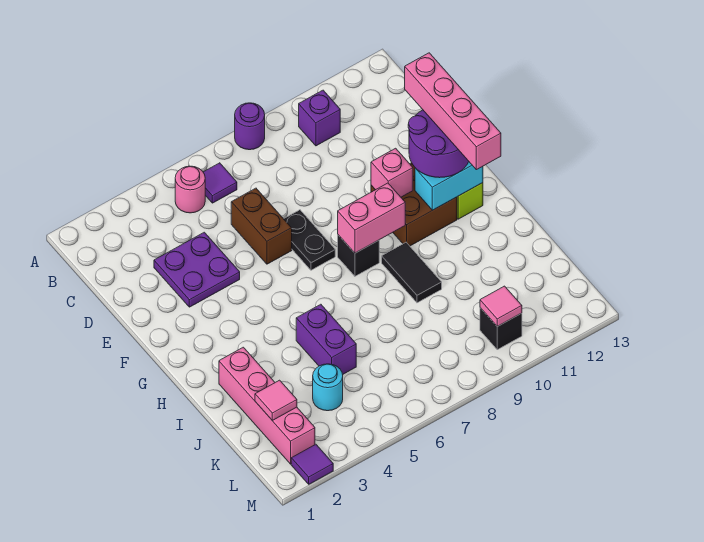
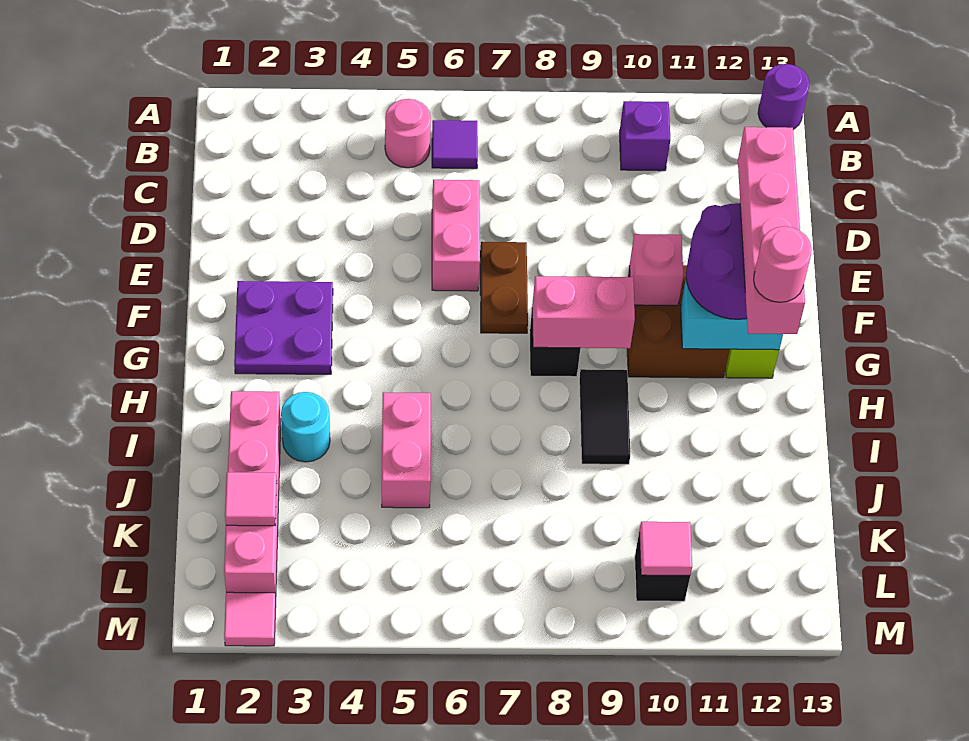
purple round brick A8 level 1 -> purple round brick A13 level 1
purple plate D3:E4 level 1 -> purple plate F2:G3 level 1
brown brick D6:E6 level 1 -> pink brick D6:E6 level 1
black plate E7:F7 level 1 -> brown plate E7:F7 level 1
none -> pink round brick H12 level 5
purple brick I5:J5 level 1 -> pink brick I5:J5 level 1
cyan round brick K4 level 1 -> cyan round brick I3 level 1
purple tile M2 level 1 -> pink tile M2 level 1

